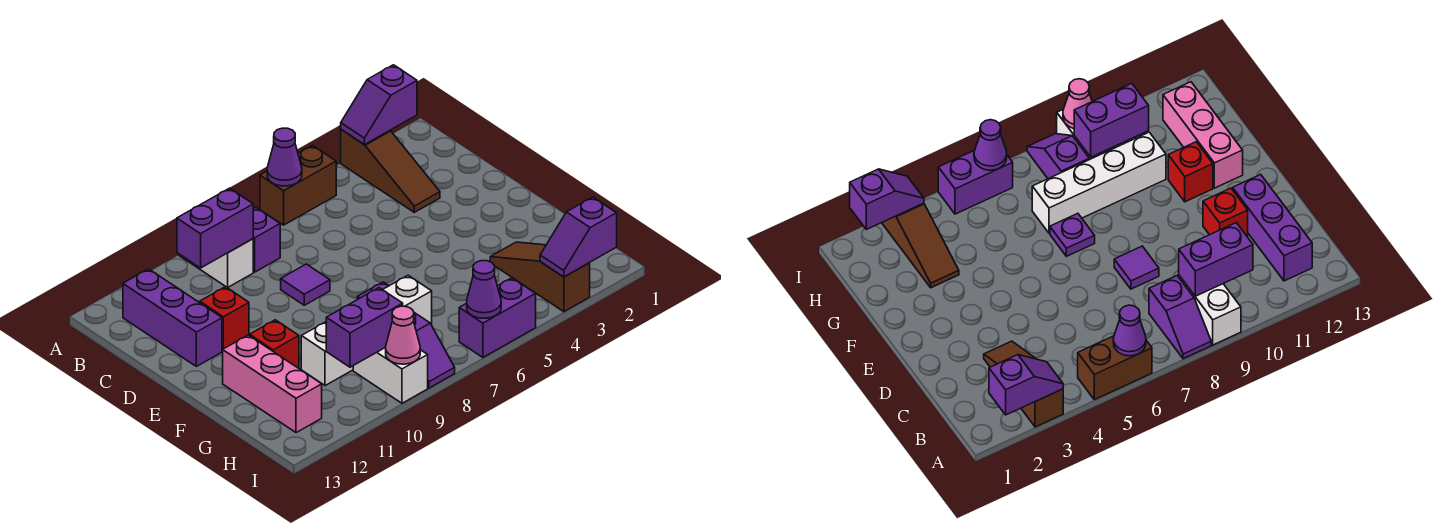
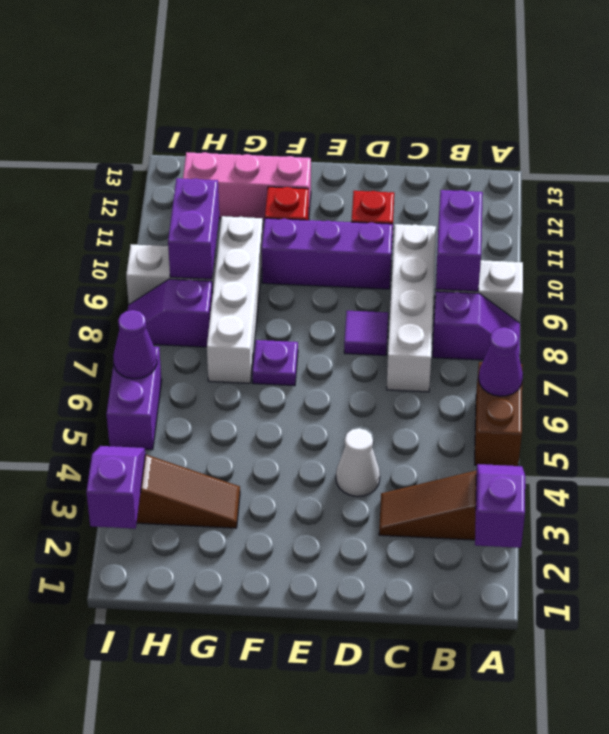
purple brick B12:D12 level 1 -> purple brick D10:F10 level 1
none -> white brick C7:C10 level 1
none -> white cone D4 level 1
pink cone I9 level 2 -> none

